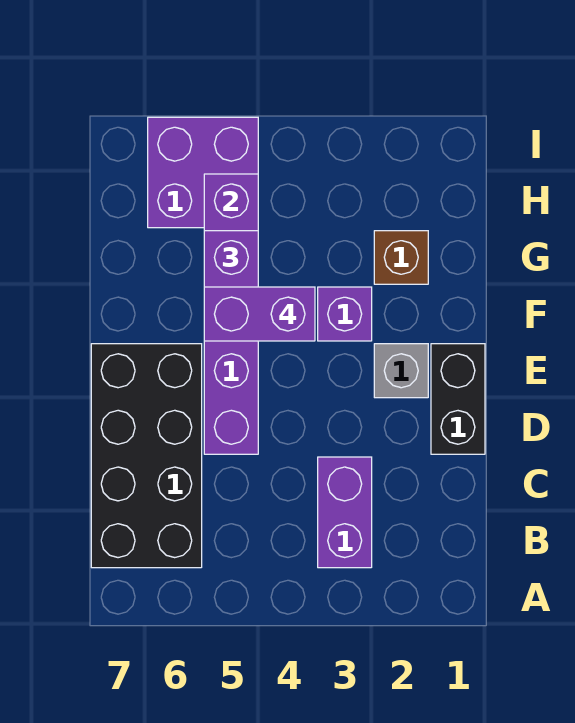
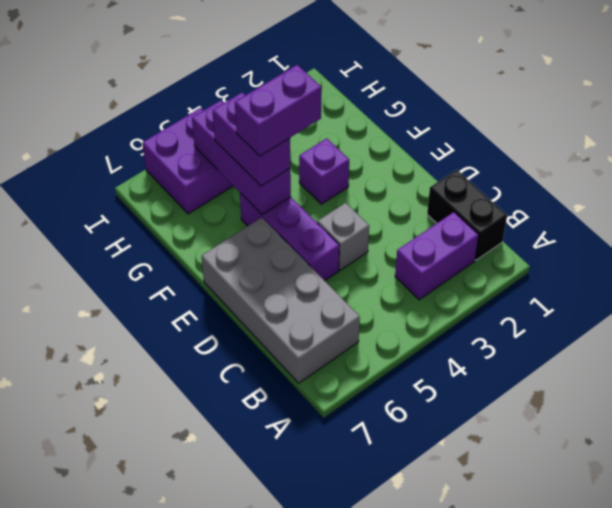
purple brick B3:C3 level 1 -> purple brick B2:B3 level 1
black brick B6:E7 level 1 -> grey brick B6:E7 level 1
black brick D1:E1 level 1 -> black brick B1:C1 level 1
grey brick E2 level 1 -> grey brick D4 level 1
brown brick G2 level 1 -> none

